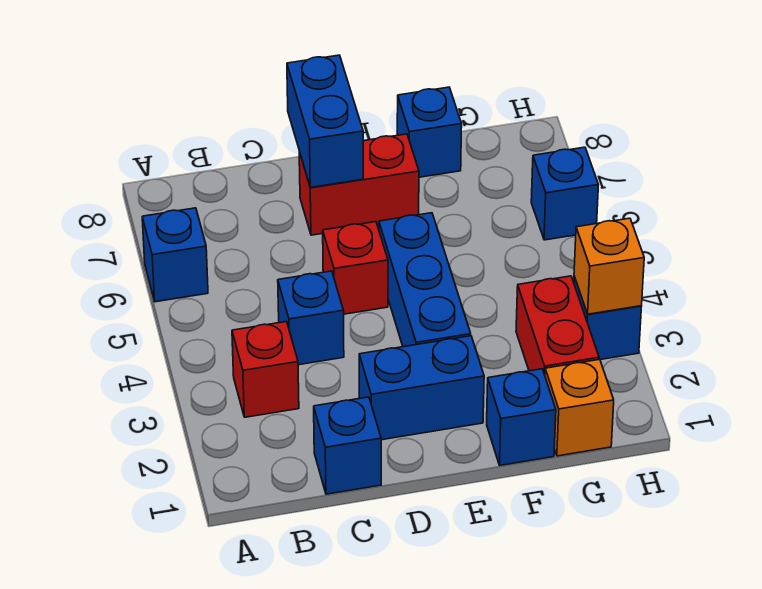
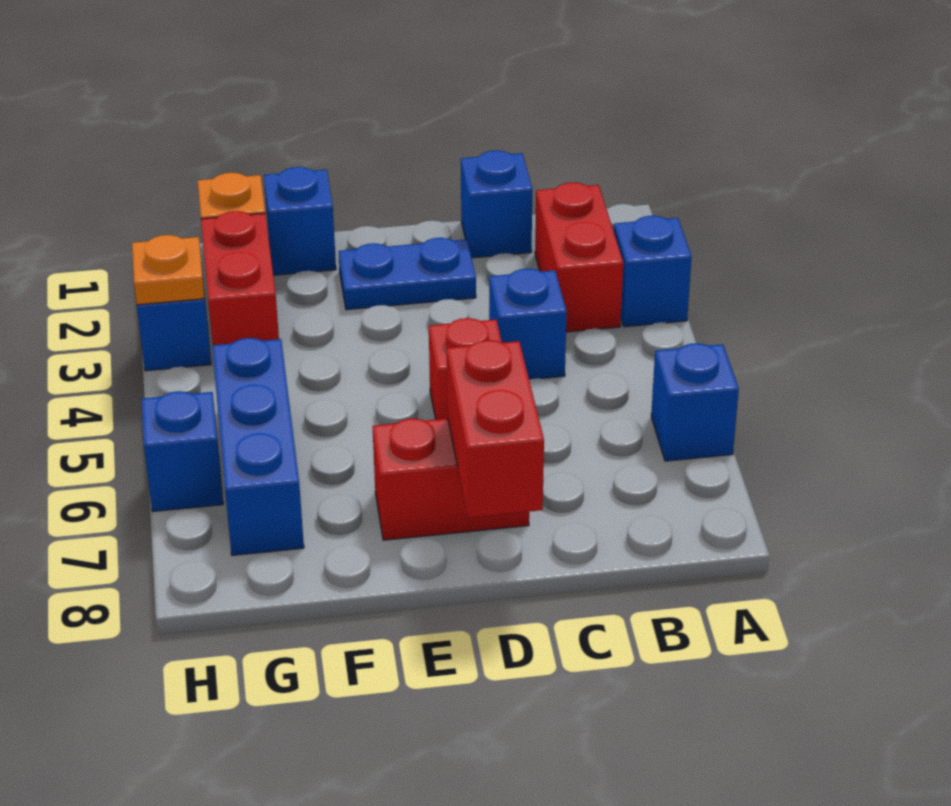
red brick B3 level 1 -> red brick B2:B3 level 1
blue brick D2:E2 level 1 -> blue plate D2:E2 level 1
blue brick D7:D8 level 2 -> red brick D7:D8 level 2
blue brick E3:E5 level 1 -> blue brick G5:G7 level 1
blue brick F8 level 1 -> blue brick A3 level 1
orange brick H3 level 2 -> orange plate H3 level 2

